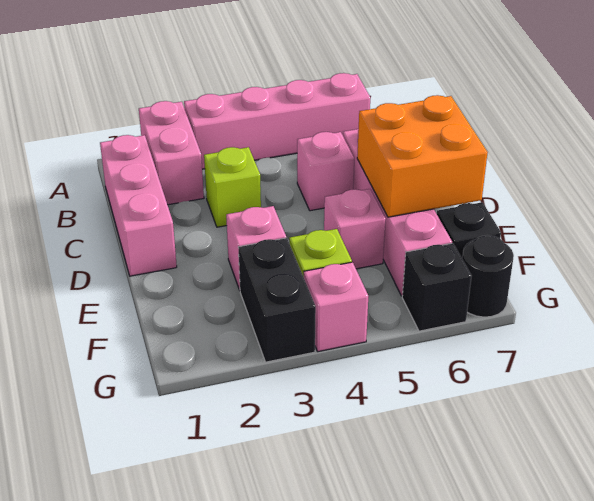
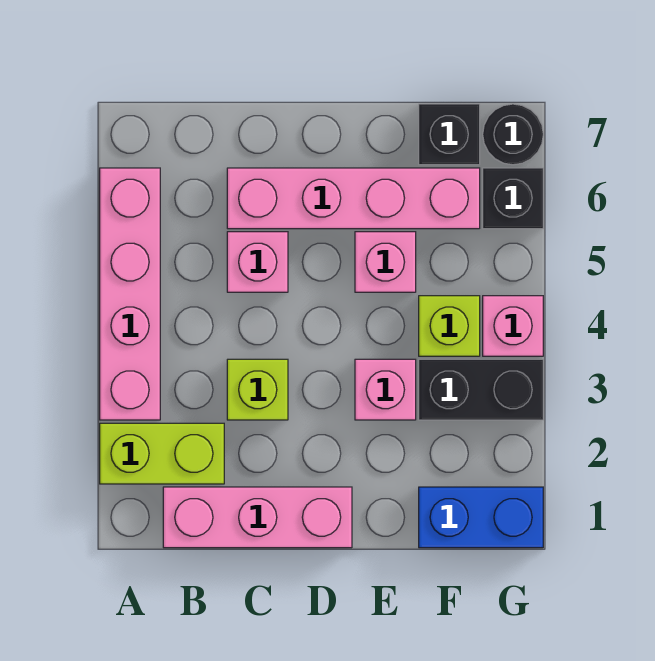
pink brick A2:B2 level 1 -> lime brick A2:B2 level 1
orange brick D6:E7 level 2 -> none
none -> blue brick F1:G1 level 1

